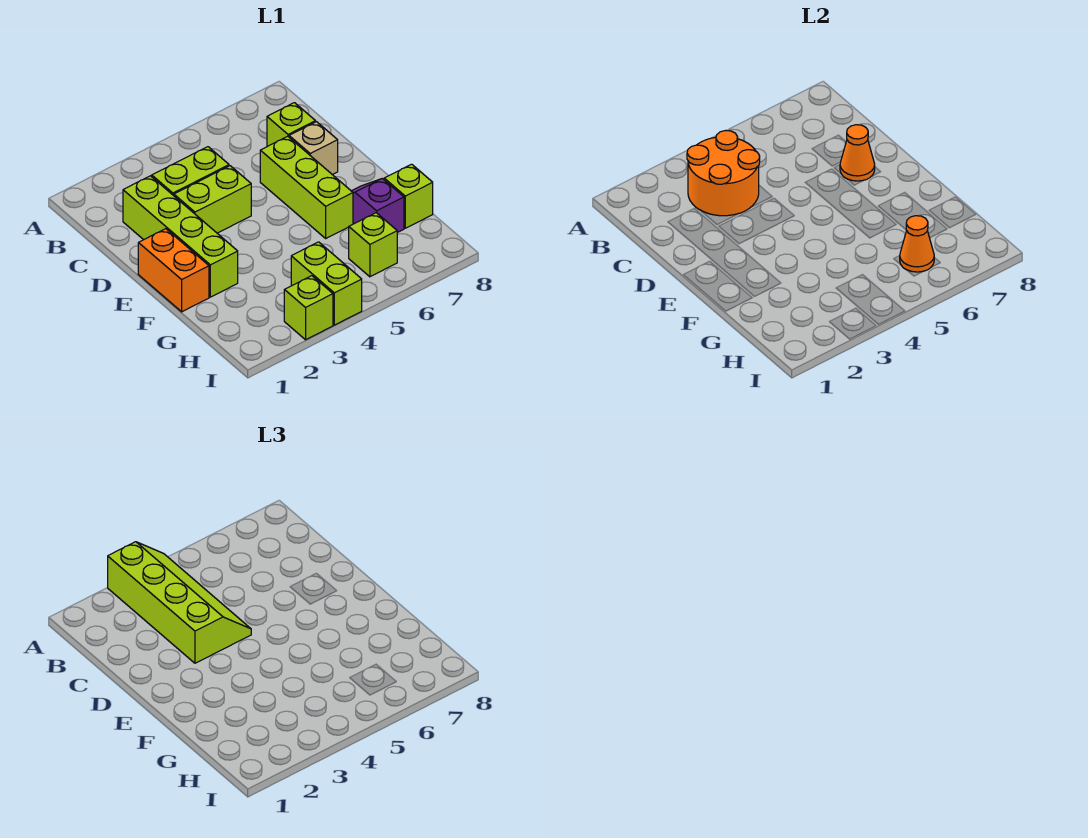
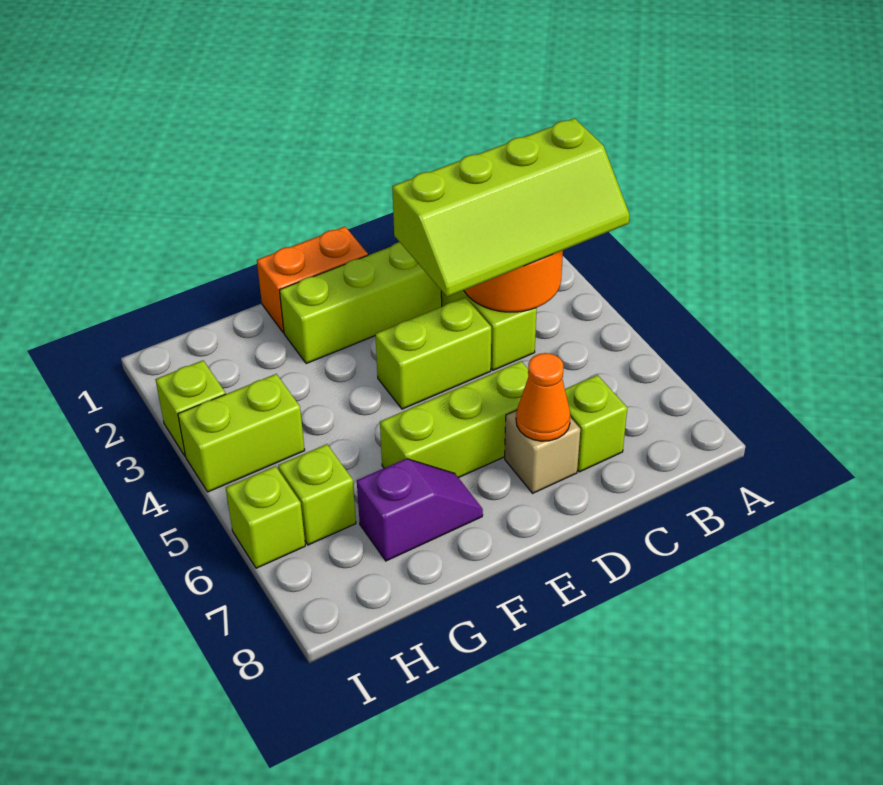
lime brick D3:D4 level 1 -> lime brick D4:E4 level 1
lime brick G8 level 1 -> lime brick I6 level 1
orange cone H6 level 2 -> none

